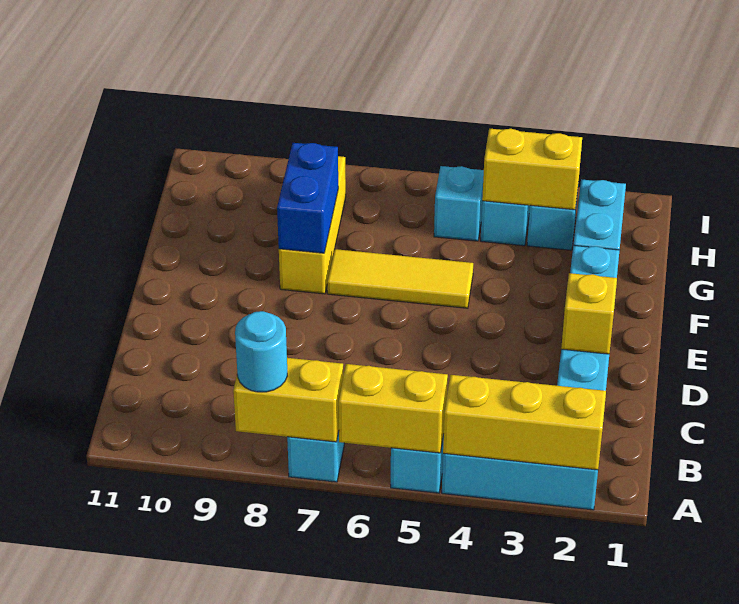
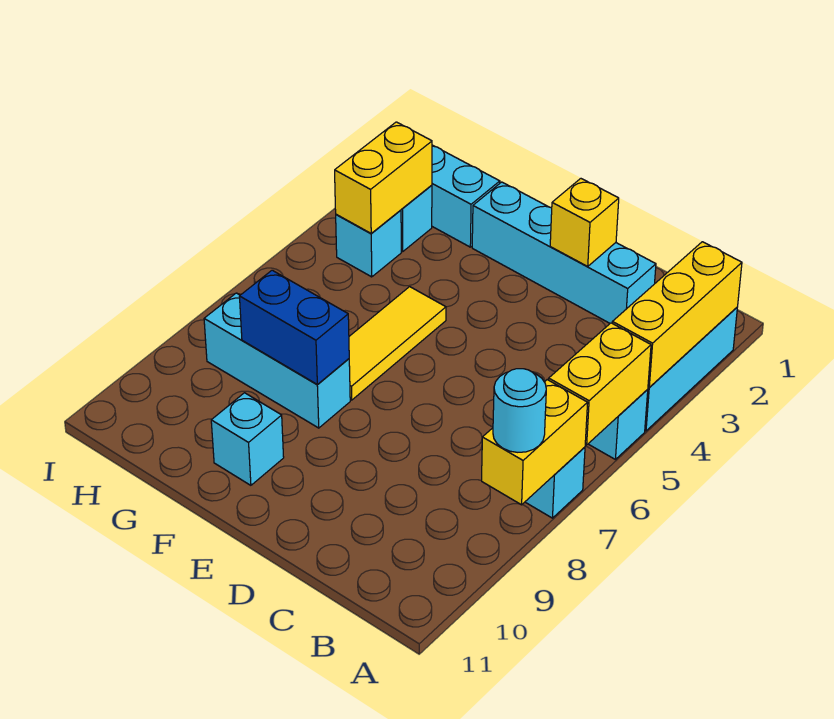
yellow brick F8:H8 level 1 -> cyan brick F8:H8 level 1
cyan brick H5 level 1 -> cyan brick F10 level 1

